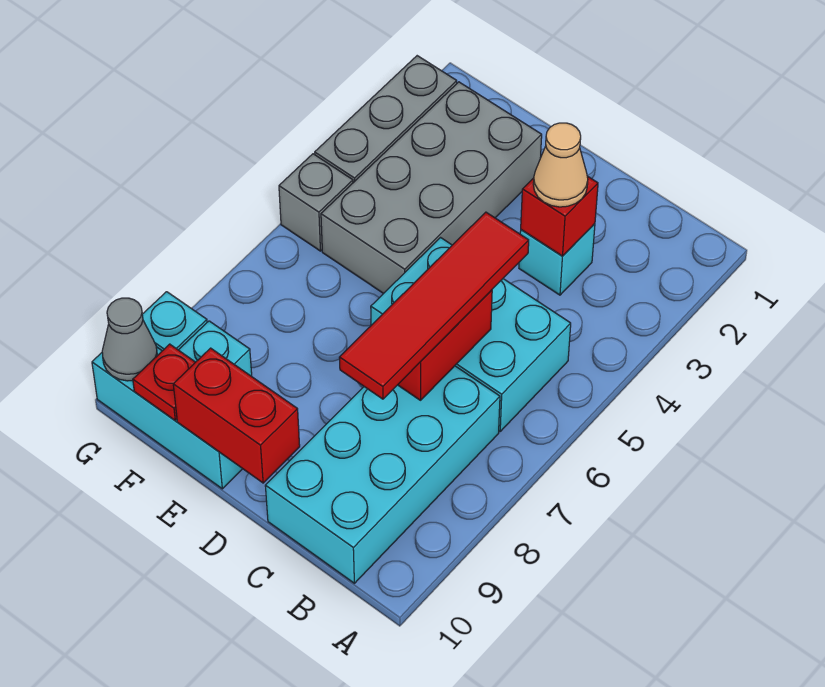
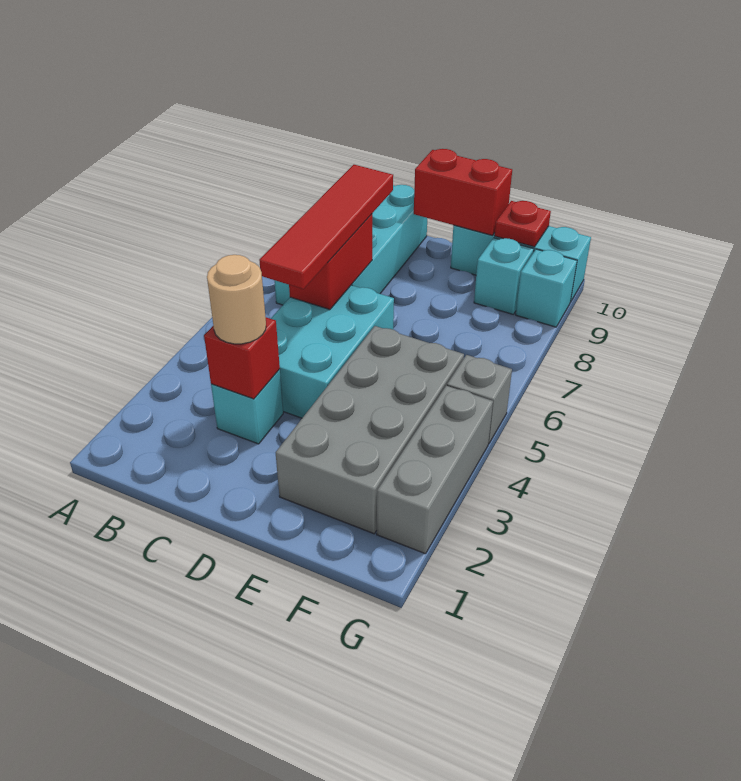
cyan brick B5:D6 level 1 -> cyan brick C4:D6 level 1
tan cone C3 level 3 -> tan round brick C3 level 3
grey cone G10 level 2 -> none

